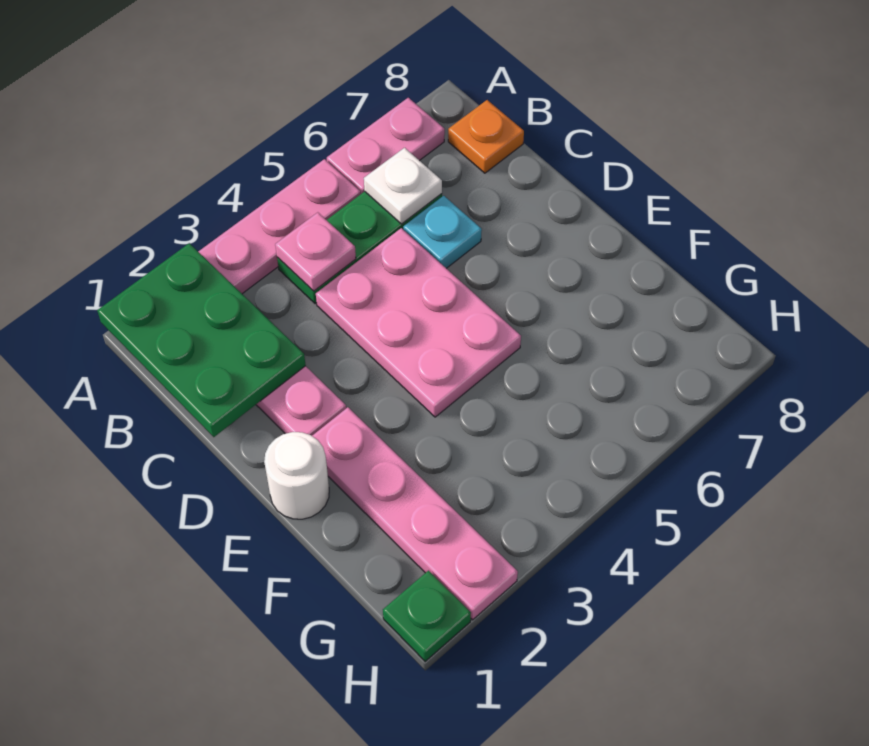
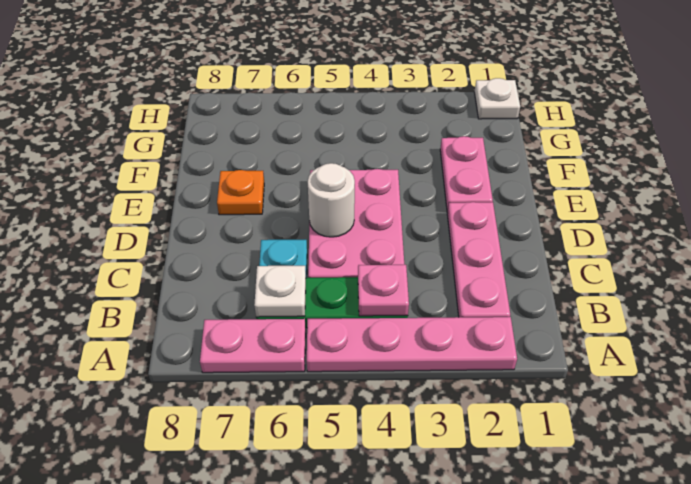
green plate A1:C2 level 2 -> none
orange plate B8 level 1 -> orange plate E7 level 1
white round brick E1 level 1 -> white round brick D5 level 2
pink plate E2:H2 level 1 -> pink plate E2:F2 level 1
green plate H1 level 1 -> white plate H1 level 1

